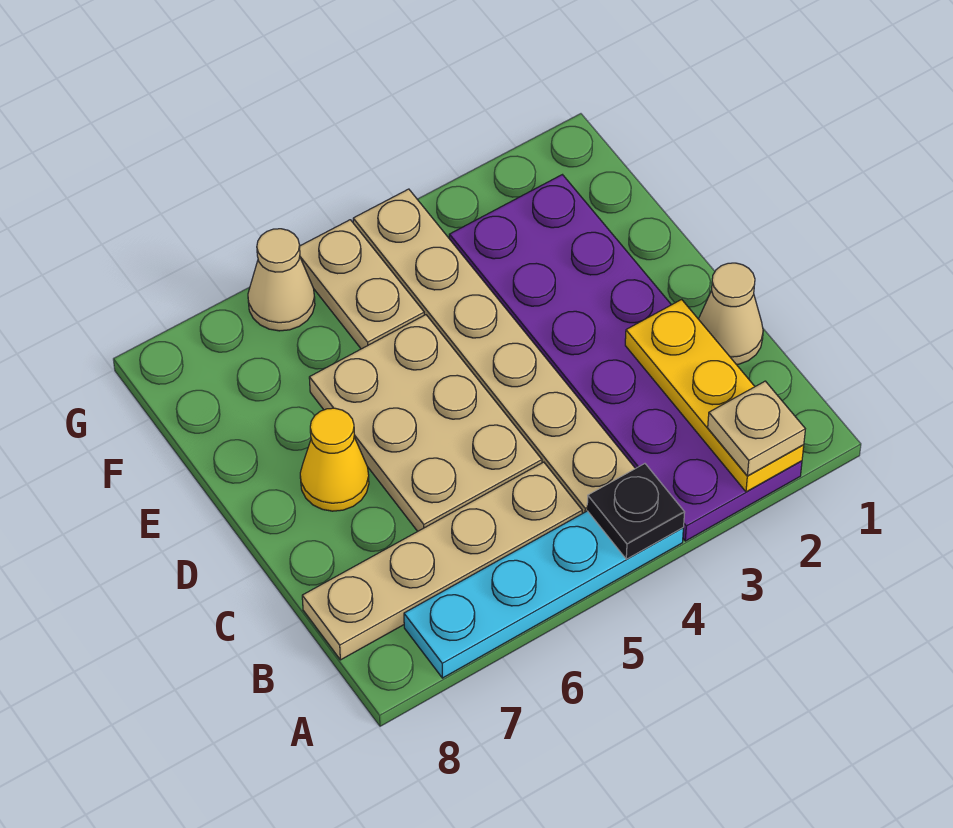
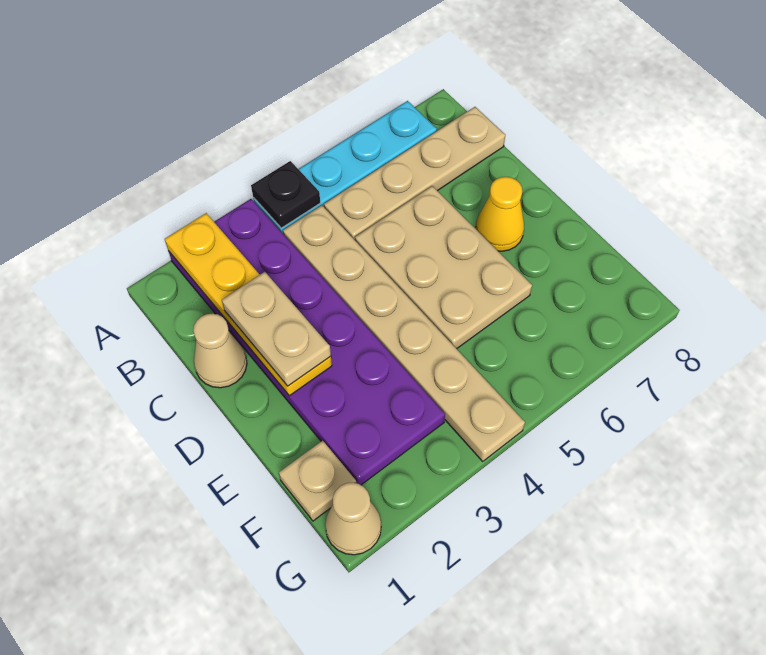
yellow plate A2:C2 level 2 -> yellow plate A2:D2 level 2
tan plate A2 level 3 -> tan plate F1 level 1
tan plate F5:G5 level 1 -> tan plate C2:D2 level 3
tan cone G6 level 1 -> tan cone G1 level 1

